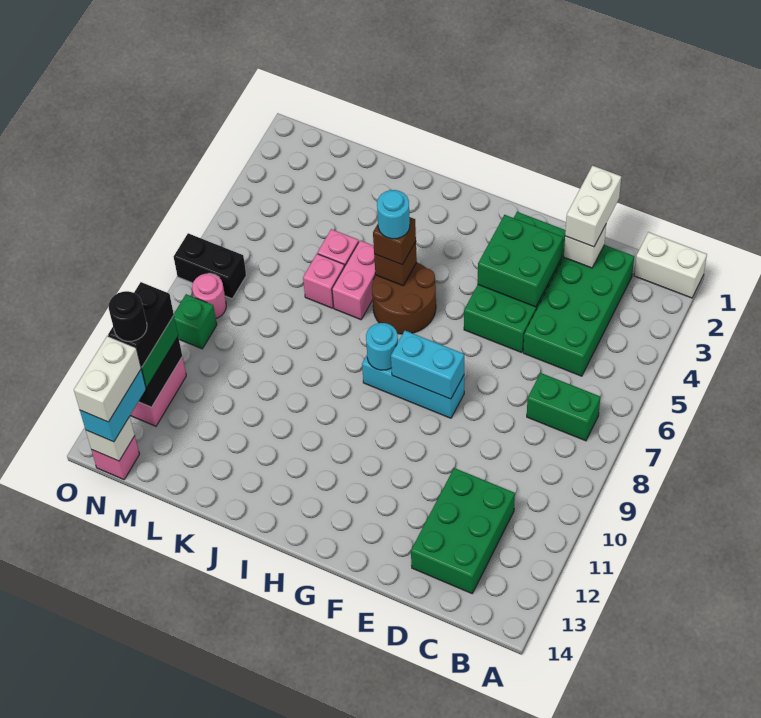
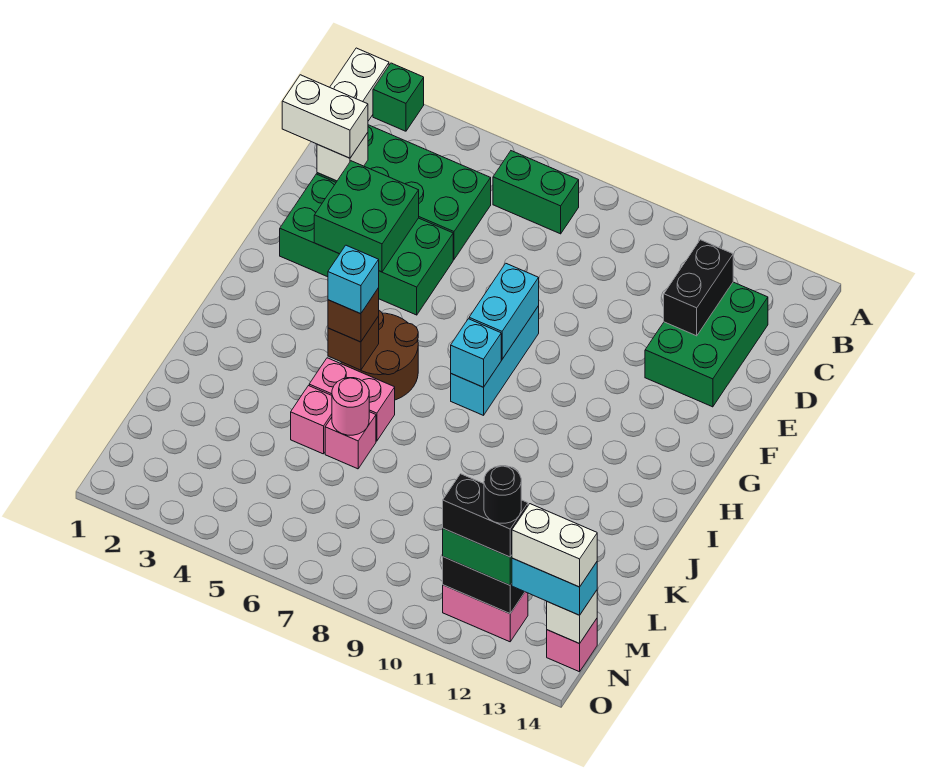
green brick B7:C7 level 1 -> green brick B6:B7 level 1
green brick C11:D13 level 1 -> green brick C12:E13 level 1
cyan round brick H8 level 2 -> cyan brick H8 level 2
cyan round brick I5 level 4 -> cyan brick I5 level 4
black brick N7:O7 level 1 -> black brick C12:D12 level 2
pink round brick N8 level 1 -> pink round brick K6 level 2
green brick N9 level 1 -> green brick A2 level 1

